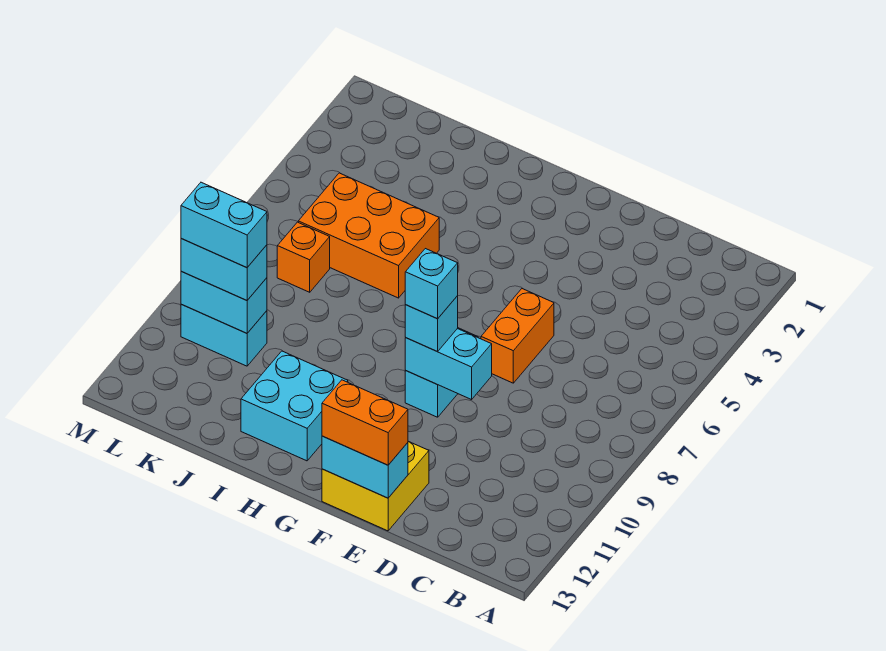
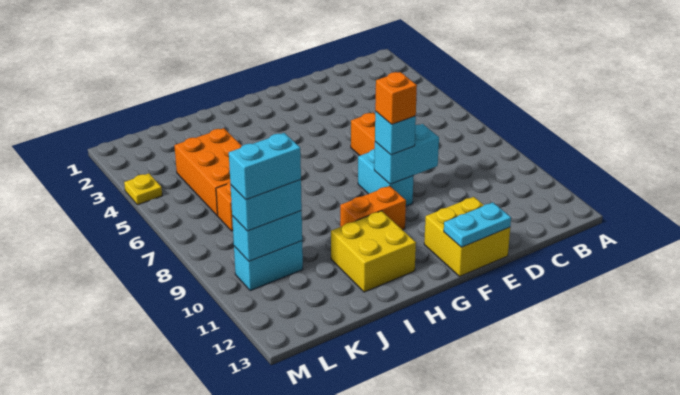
cyan brick E13:F13 level 2 -> cyan plate E13:F13 level 2
orange brick E13:F13 level 3 -> orange brick G10:H10 level 1
cyan brick F9 level 4 -> orange brick F9 level 4
cyan brick H11:I12 level 1 -> yellow brick H11:I12 level 1
orange brick I5:K6 level 1 -> orange brick J4:K6 level 1
none -> yellow plate M4 level 1

